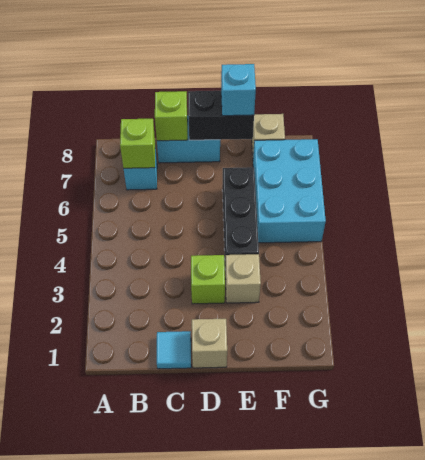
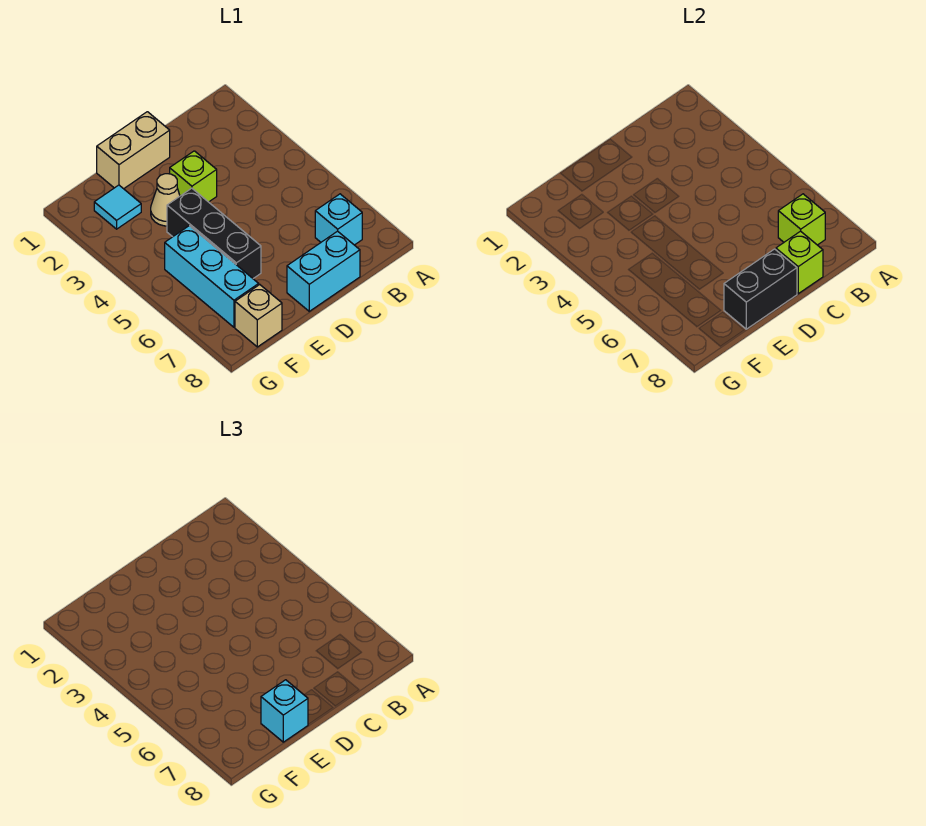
cyan tile C1 level 1 -> cyan tile F2 level 1
tan brick D1 level 1 -> tan brick D1:E1 level 1
tan brick E3 level 1 -> tan cone E3 level 1
cyan brick F5:G7 level 1 -> cyan brick F5:F7 level 1

